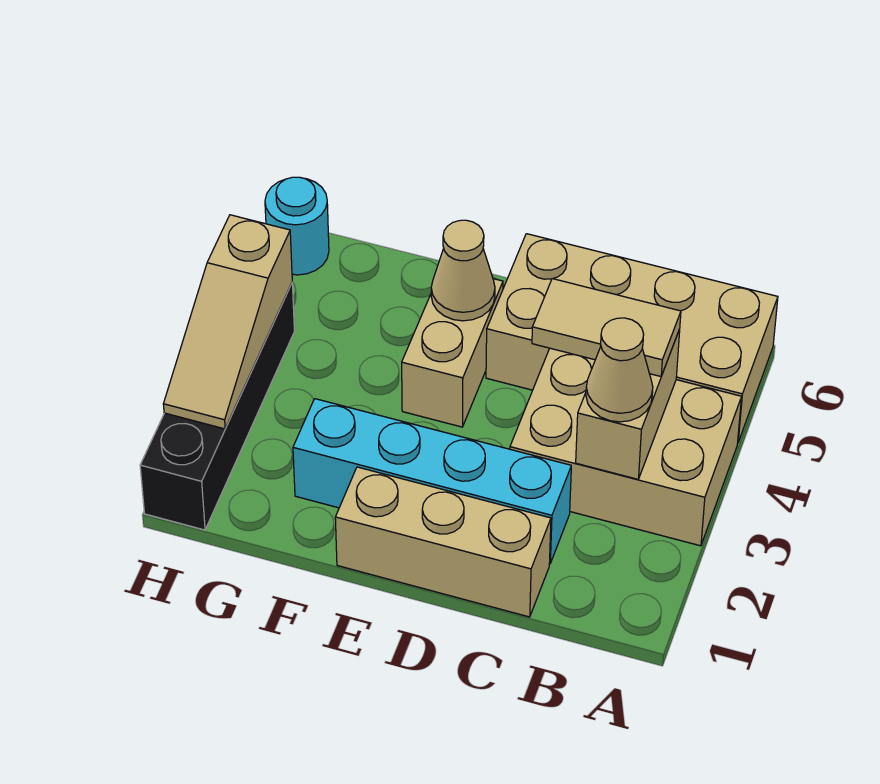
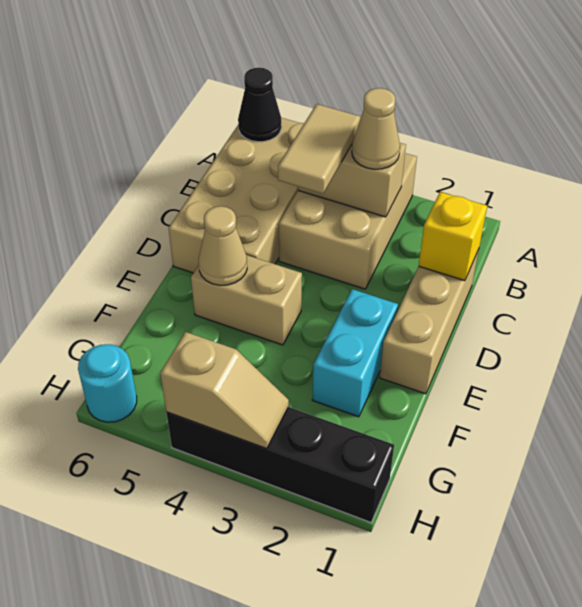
none -> black cone A6 level 2
none -> yellow brick C1 level 2
cyan brick C2:F2 level 1 -> cyan brick E2:F2 level 1
tan slope H2:H4 level 2 top 4 -> tan slope H3:H4 level 2 top 4

